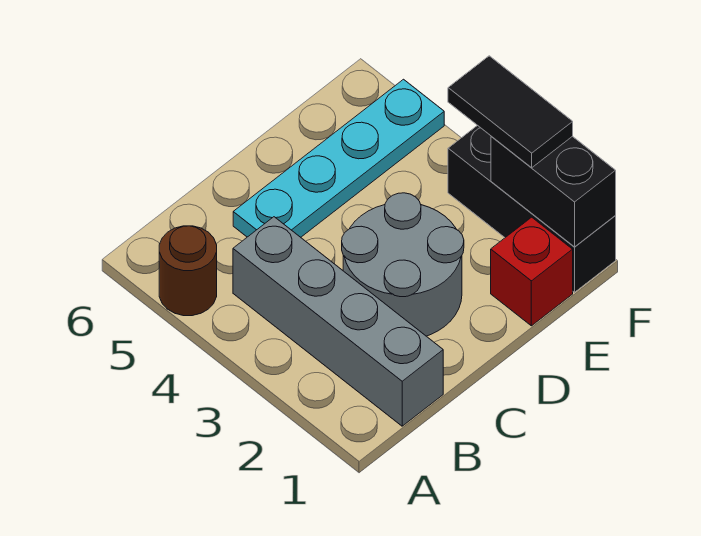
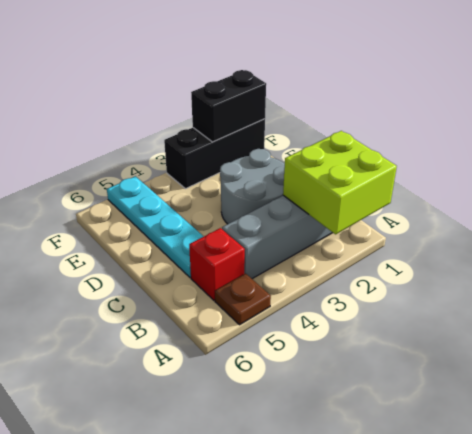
none -> lime brick A1:B2 level 2
brown round brick A5 level 1 -> brown plate A5 level 1
red brick E1 level 1 -> red brick B5 level 1
black tile F2:F3 level 3 -> none

